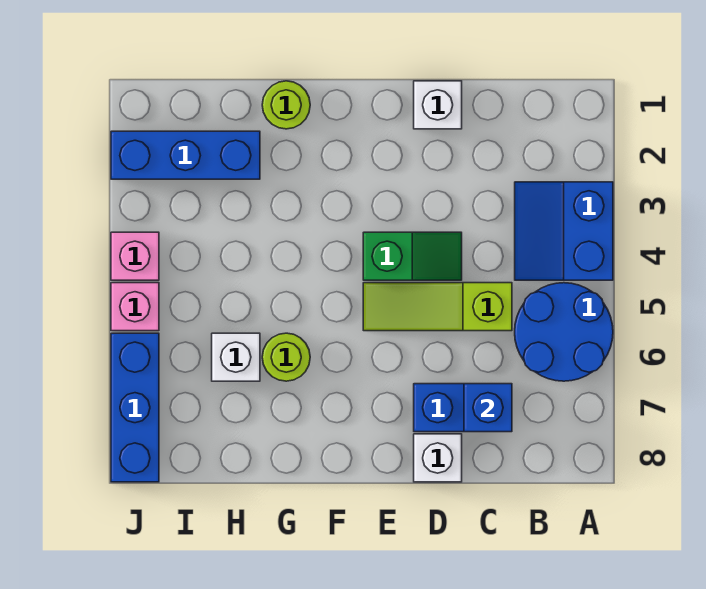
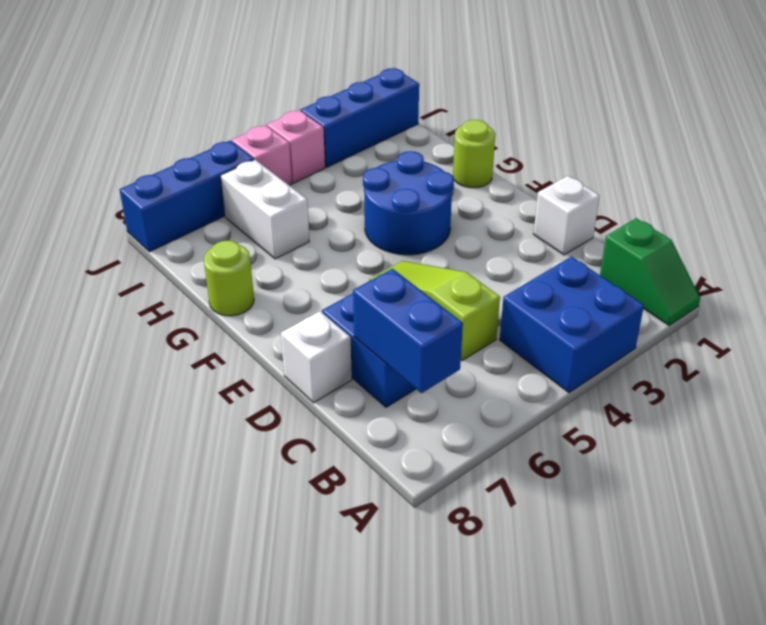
blue slope A3:B4 level 1 top A -> blue brick A3:B4 level 1
blue round brick A5:B6 level 1 -> blue round brick F3:G4 level 1
blue brick C7 level 2 -> blue brick B7:C7 level 2
green slope D4:E4 level 1 top E -> green slope A1:B1 level 1 top B
lime round brick G6 level 1 -> lime round brick G8 level 1
blue brick H2:J2 level 1 -> blue brick J1:J3 level 1
white brick H6 level 1 -> white brick H6:I6 level 1

